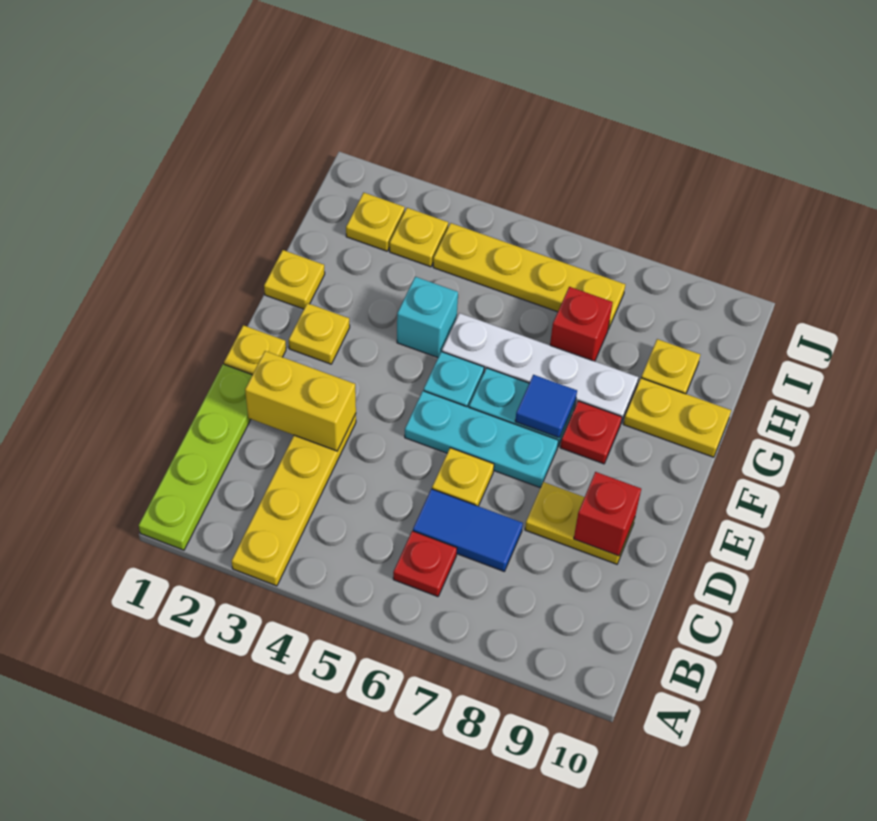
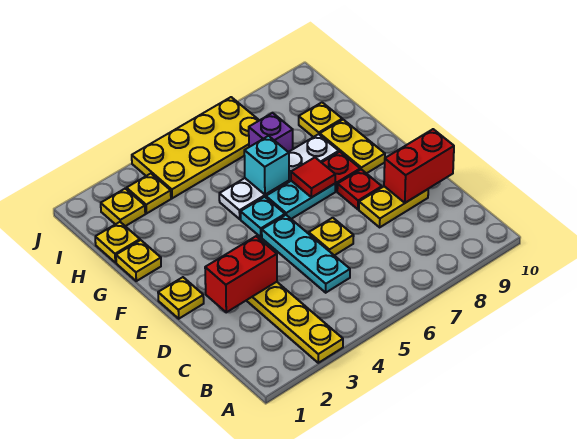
lime plate A1:D1 level 1 -> none
red plate B6 level 1 -> red plate E8 level 1
blue tile C6:C7 level 1 -> none
yellow brick D2:D3 level 2 -> red brick D2:D3 level 2
red brick D9 level 2 -> red brick D9:D10 level 2
cyan plate E5:E7 level 1 -> cyan plate C5:E5 level 1
yellow plate F2 level 1 -> yellow plate H1 level 1
blue tile F7 level 2 -> red tile F7 level 2
cyan brick G4 level 1 -> cyan brick G6 level 2
yellow plate G9:G10 level 1 -> yellow plate F9:G9 level 1
red brick H7 level 1 -> purple brick H7 level 1
yellow plate I4:I7 level 1 -> yellow plate I4:J7 level 1

